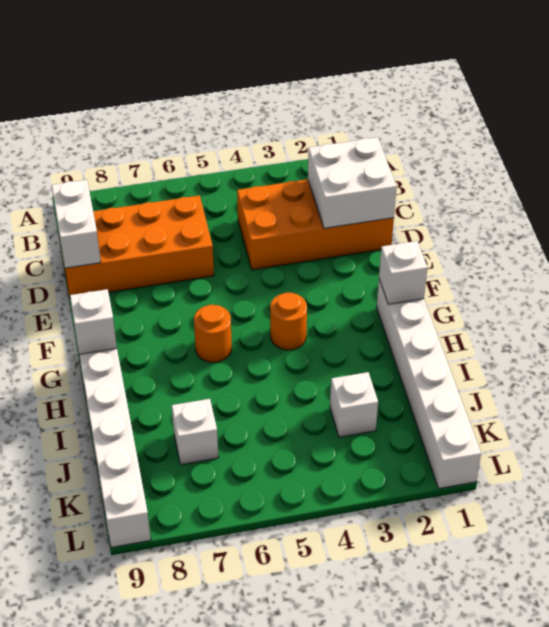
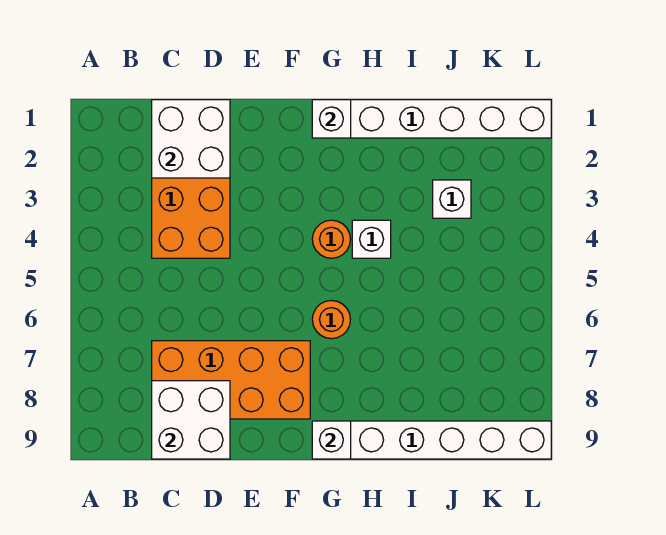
orange brick C6:D9 level 1 -> orange brick C7:F8 level 1
white brick C9:D9 level 2 -> white brick C8:D9 level 2
white brick J7 level 1 -> white brick H4 level 1

